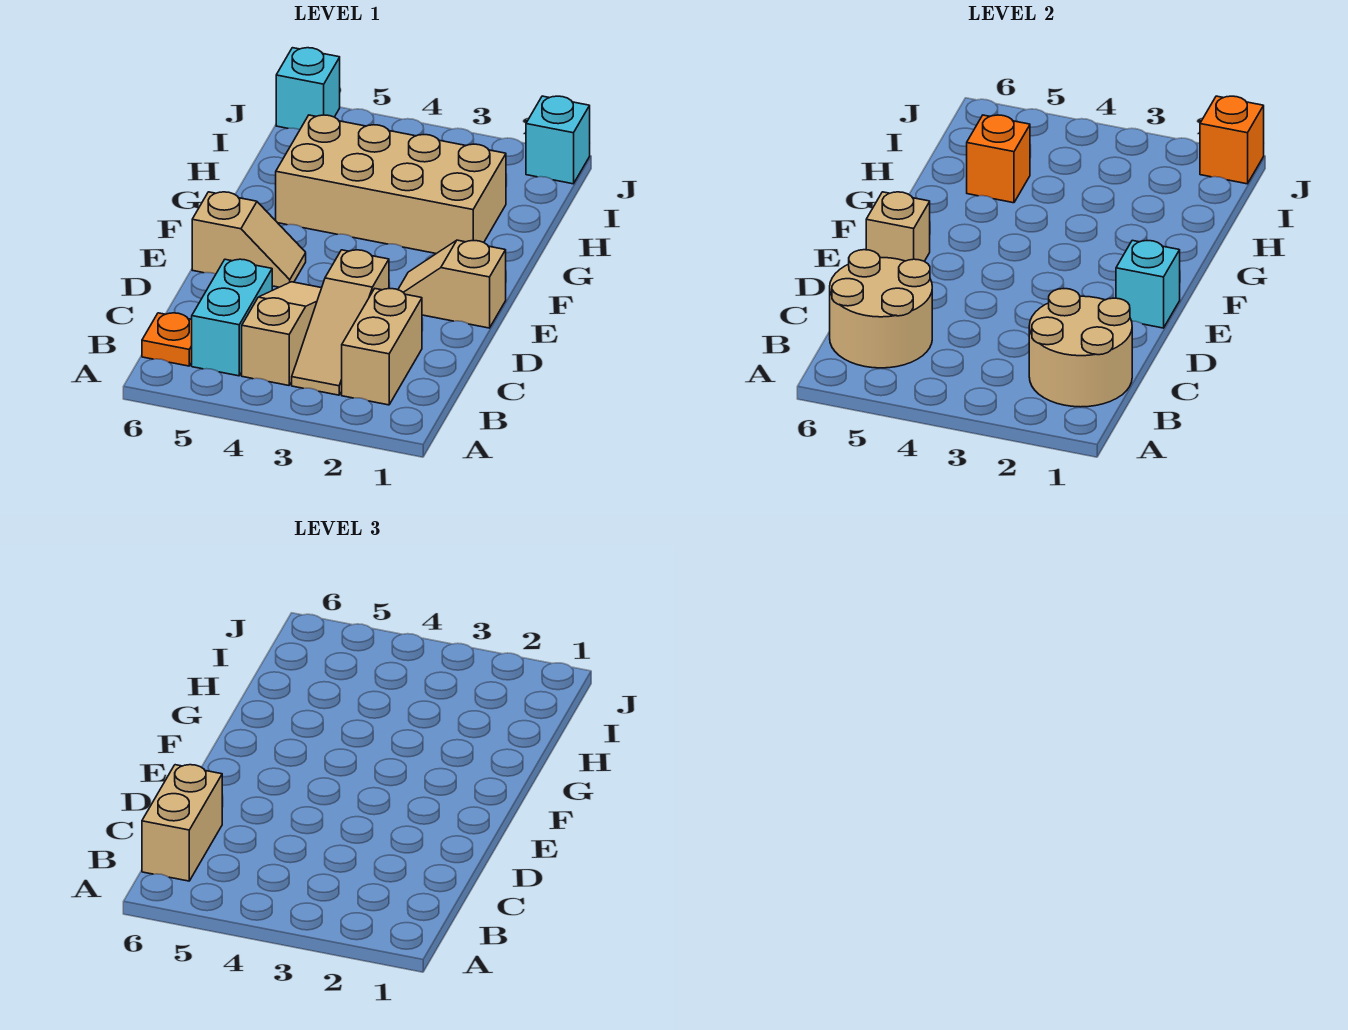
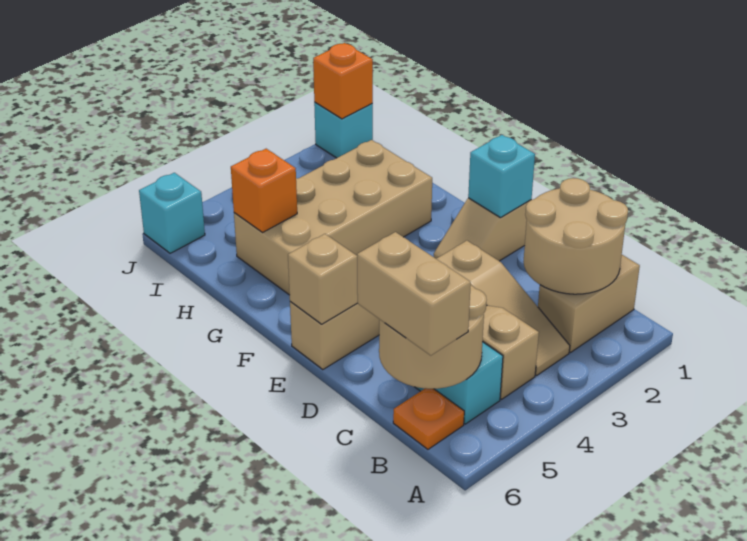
tan brick B2:C2 level 1 -> tan brick B1:B2 level 1

